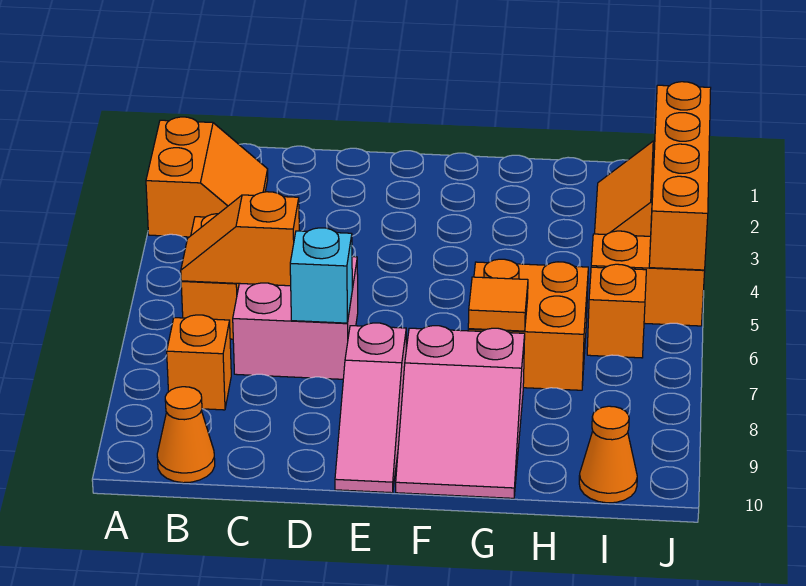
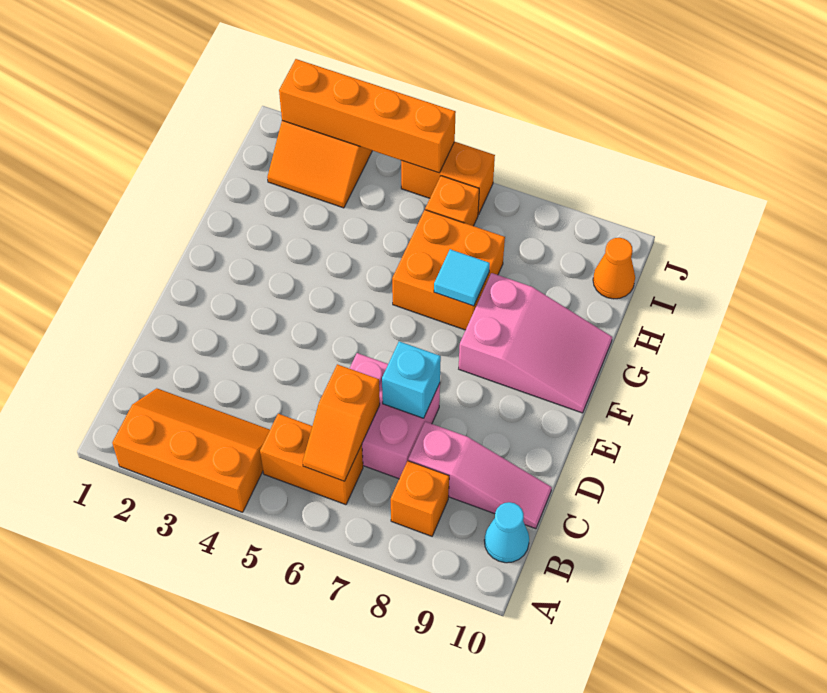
orange slope A2:B3 level 1 top A -> orange slope A2:B4 level 1 top A
orange cone B10 level 1 -> cyan cone B10 level 1
pink slope E8:E10 level 1 top 8 -> pink slope C8:C10 level 1 top 8
orange tile G7 level 2 -> cyan tile G7 level 2
orange brick I5:J5 level 1 -> orange brick J5:J6 level 1

